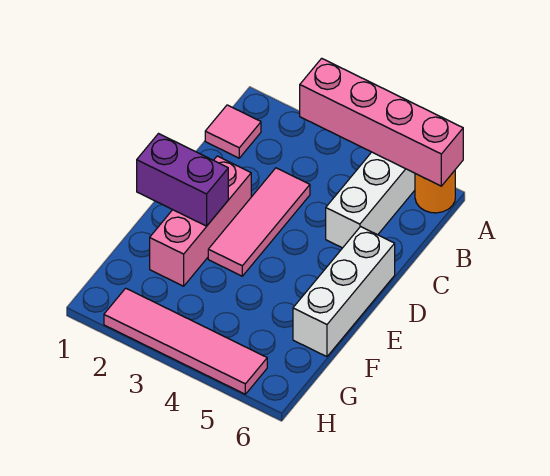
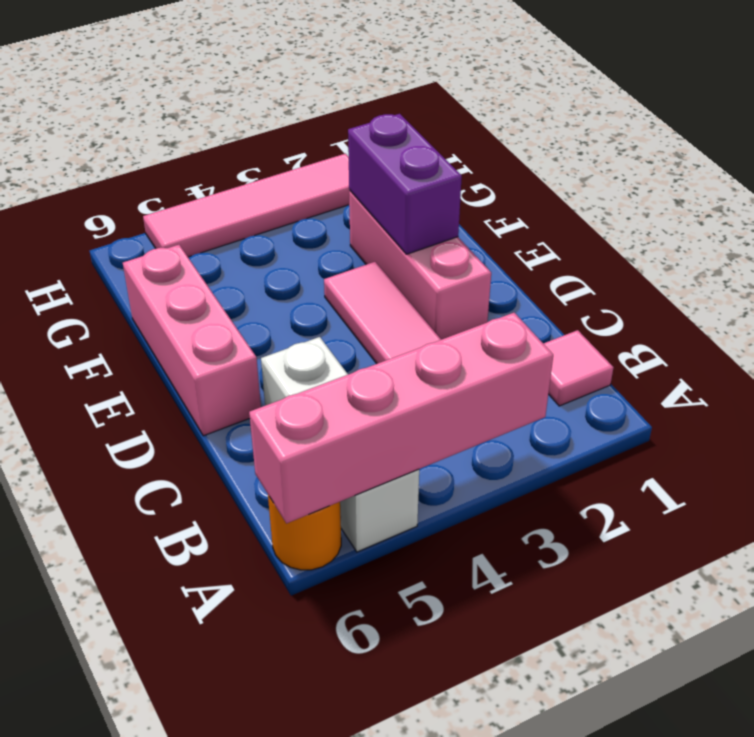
white brick D6:F6 level 1 -> pink brick D6:F6 level 1
purple brick E1:E2 level 2 -> purple brick E2:F2 level 2

